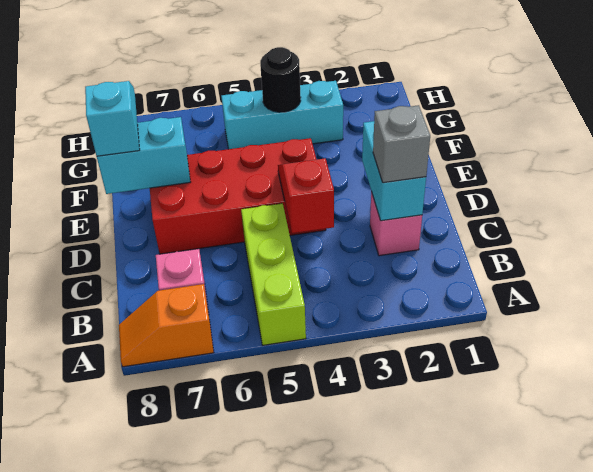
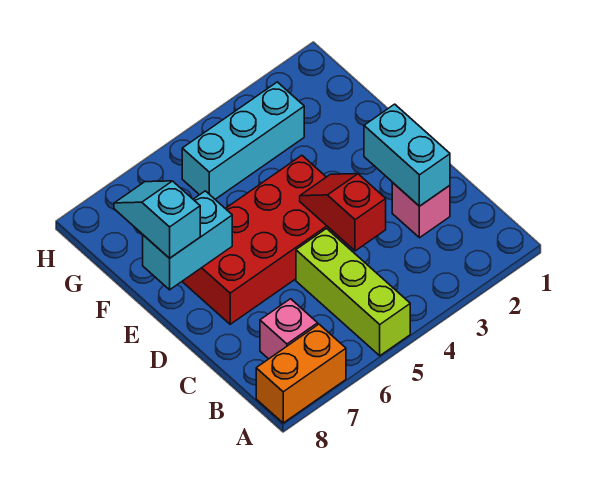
orange slope A7:A8 level 1 top 7 -> orange brick A7:A8 level 1
grey brick C2 level 3 -> none
black round brick G4 level 2 -> none

